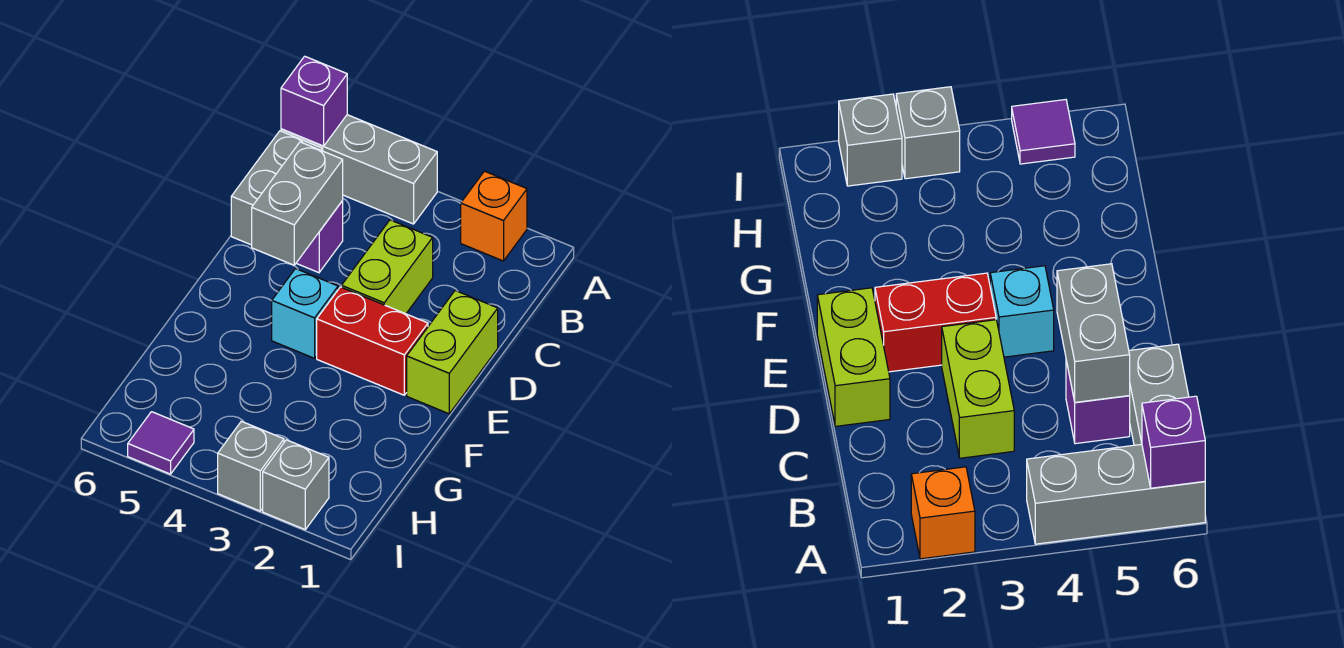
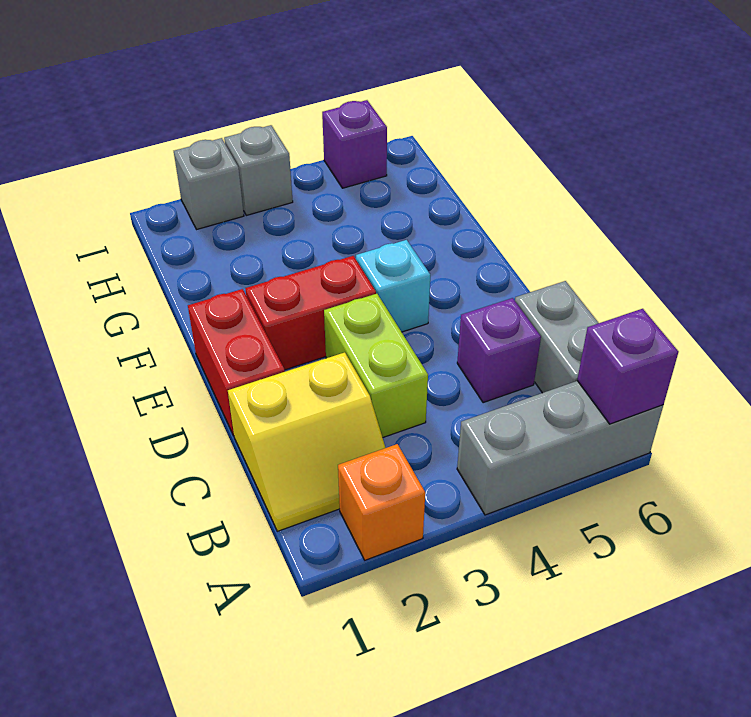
none -> yellow slope B1:C2 level 1 top C
grey brick C5:D5 level 2 -> none
lime brick D1:E1 level 1 -> red brick D1:E1 level 1
purple tile I5 level 1 -> purple brick I5 level 1

